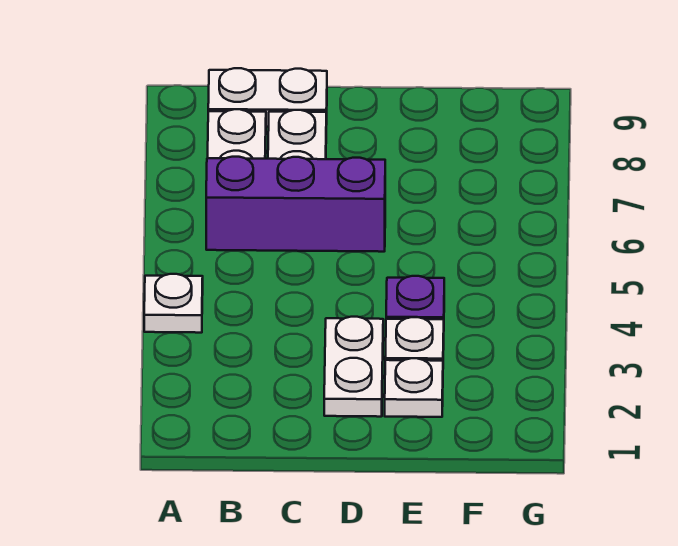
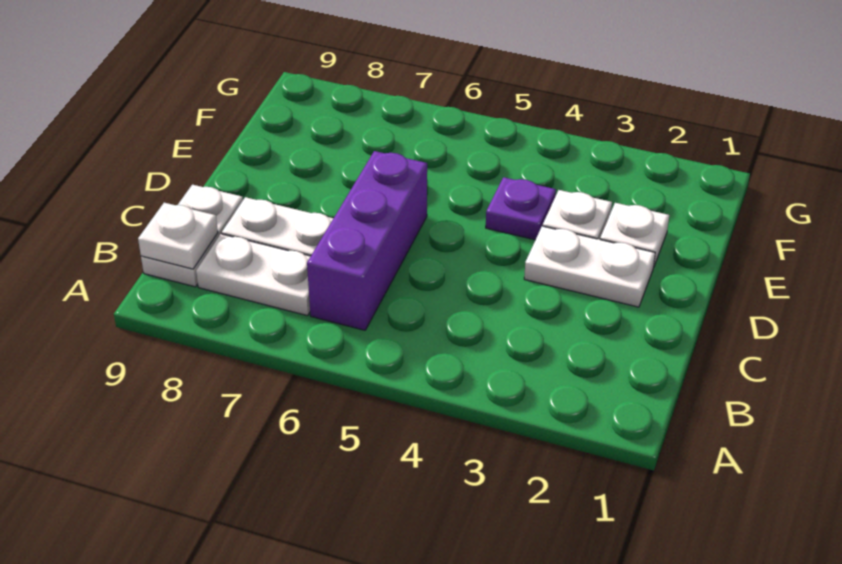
white plate A4 level 1 -> white plate B9 level 2

